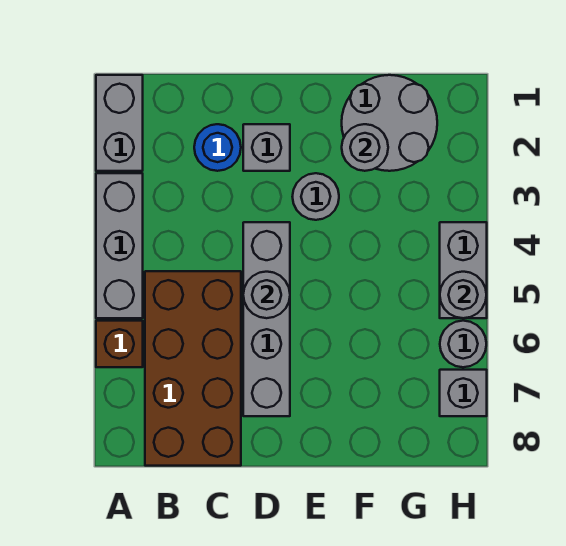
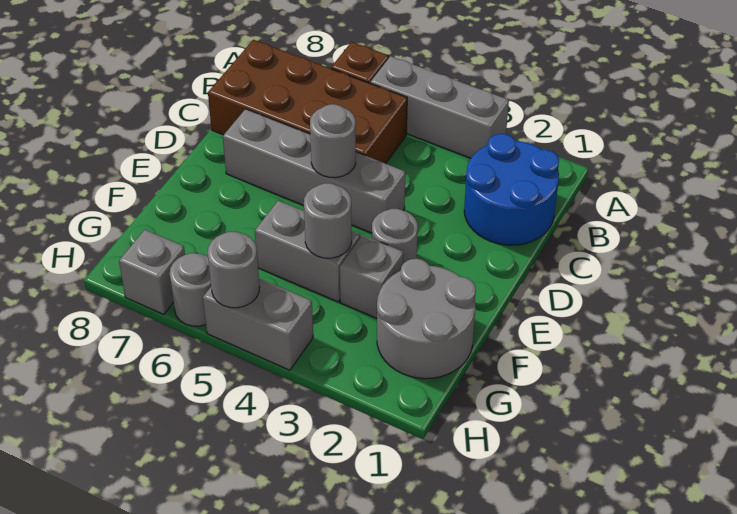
grey brick A1:A2 level 1 -> grey brick F4:F5 level 1
blue round brick C2 level 1 -> blue round brick B1:C2 level 1
grey brick D2 level 1 -> grey brick F3 level 1
grey round brick F2 level 2 -> grey round brick F4 level 2

